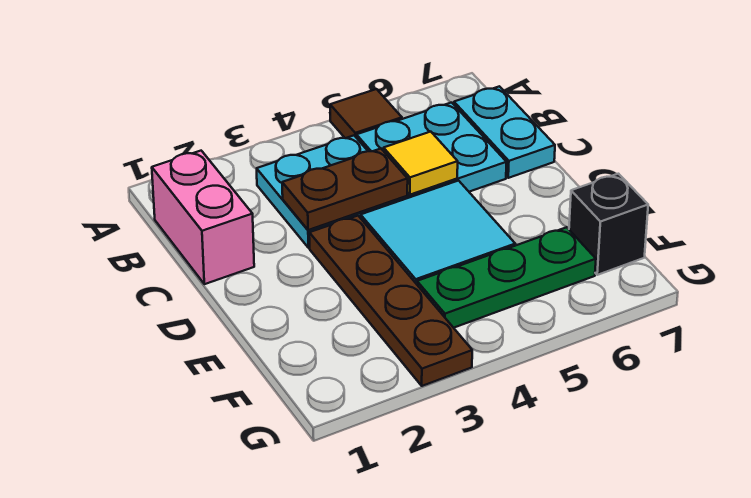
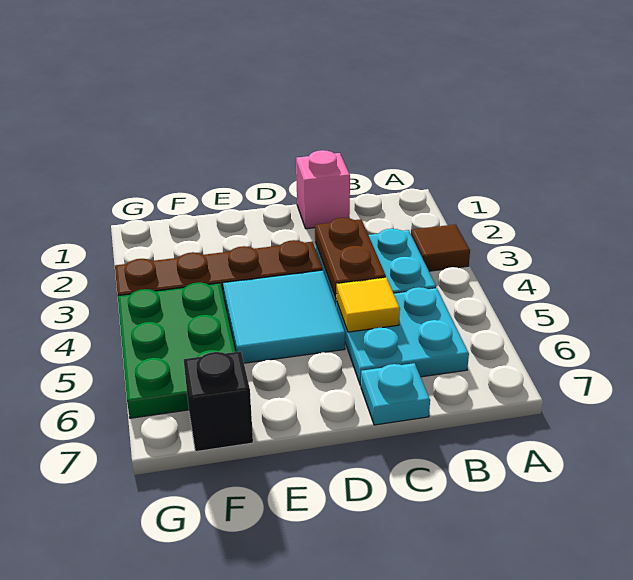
brown tile A5 level 1 -> brown tile A3 level 1
pink brick B1:C1 level 1 -> pink brick C1 level 1
cyan plate B7:C7 level 1 -> cyan plate C7 level 1
green plate F4:F6 level 1 -> green plate F4:G6 level 1

